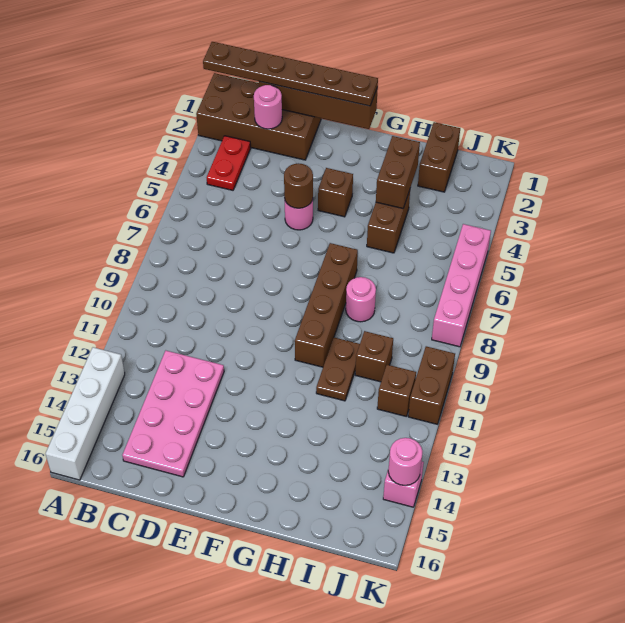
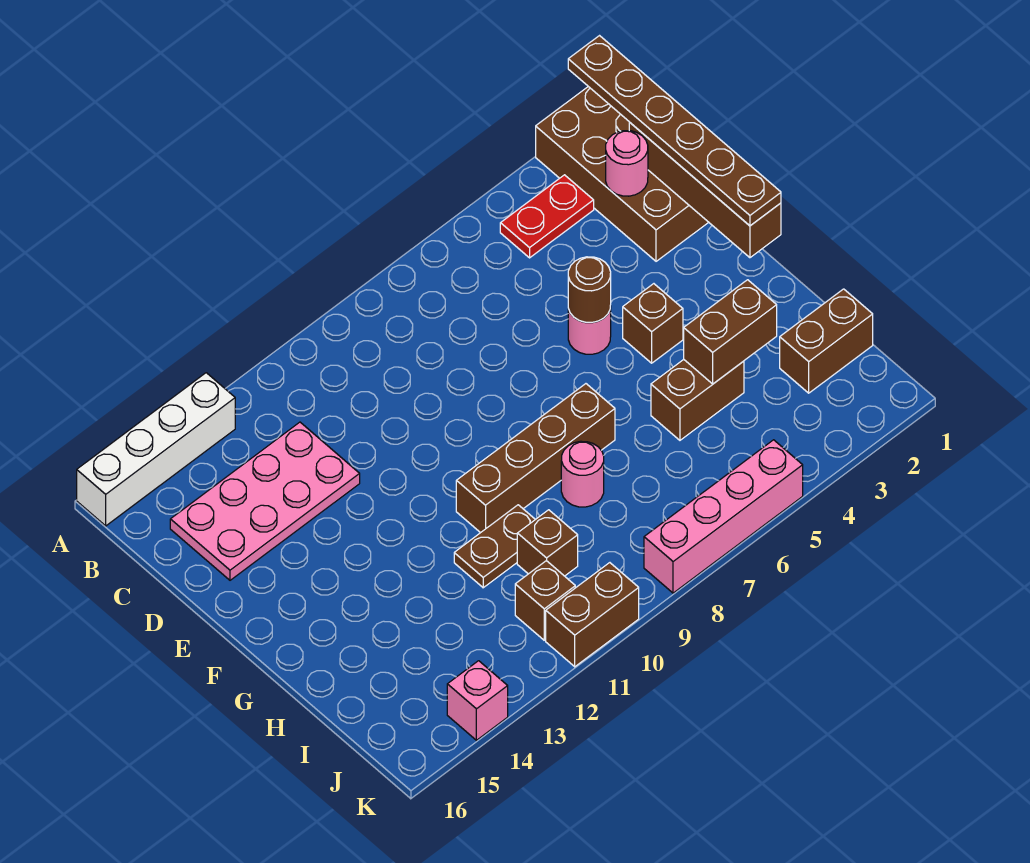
pink round brick K14 level 2 -> none

